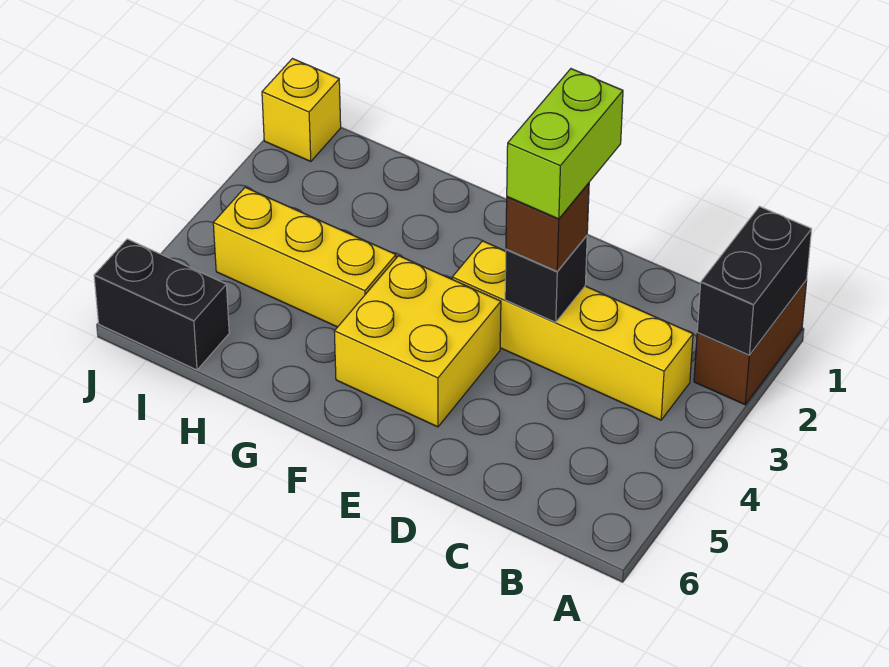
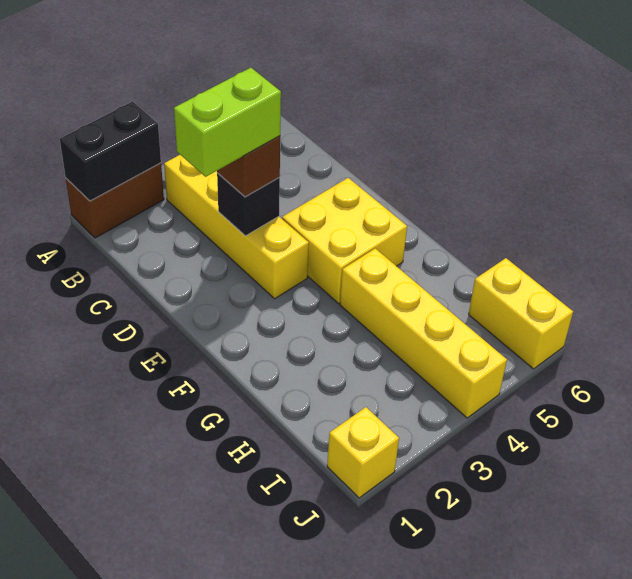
yellow brick G4:I4 level 1 -> yellow brick G4:J4 level 1
black brick I6:J6 level 1 -> yellow brick I6:J6 level 1

